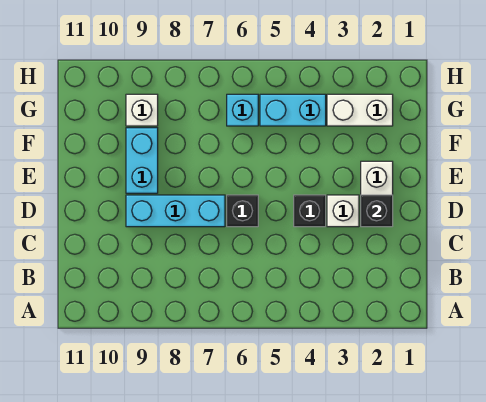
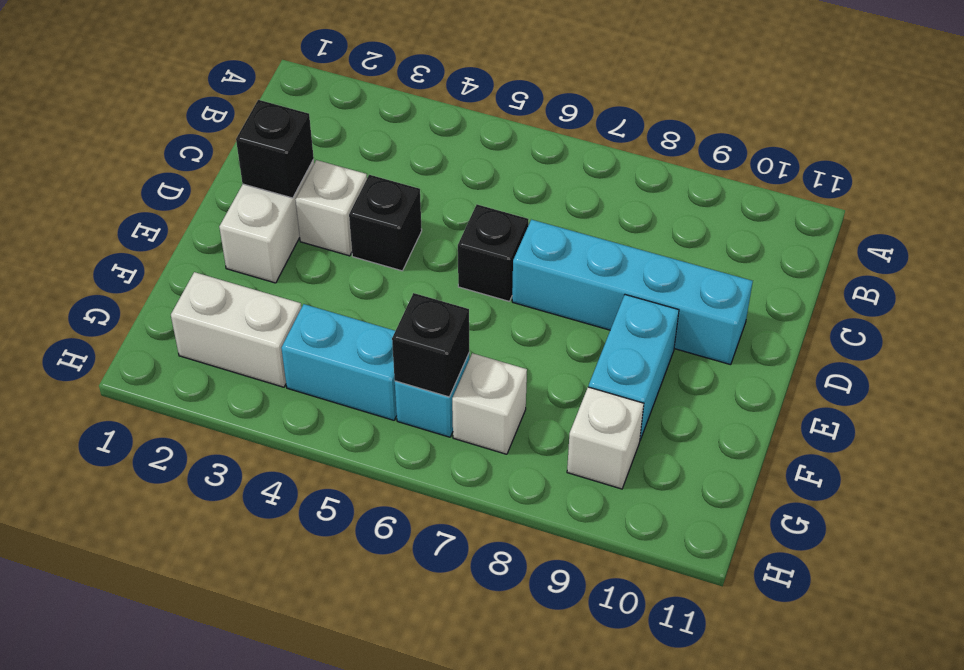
cyan brick D7:D9 level 1 -> cyan brick D7:D10 level 1
none -> black brick G6 level 2
none -> white brick G7 level 1

